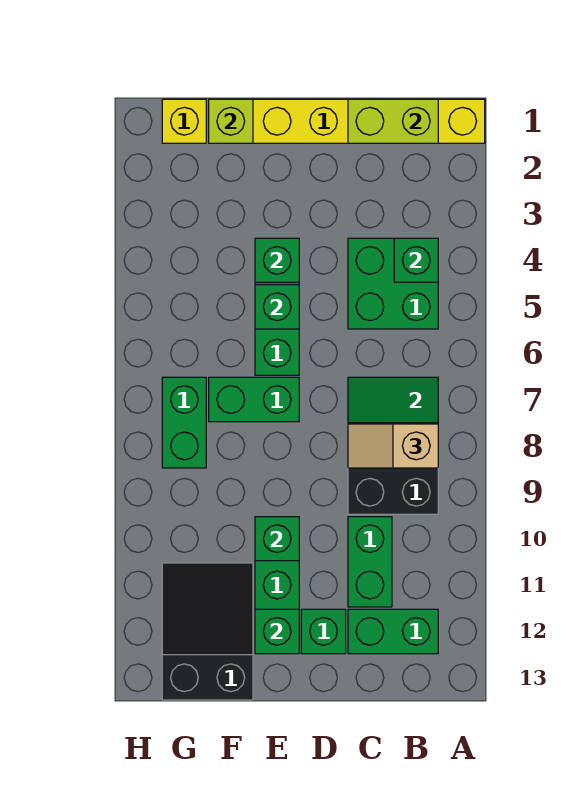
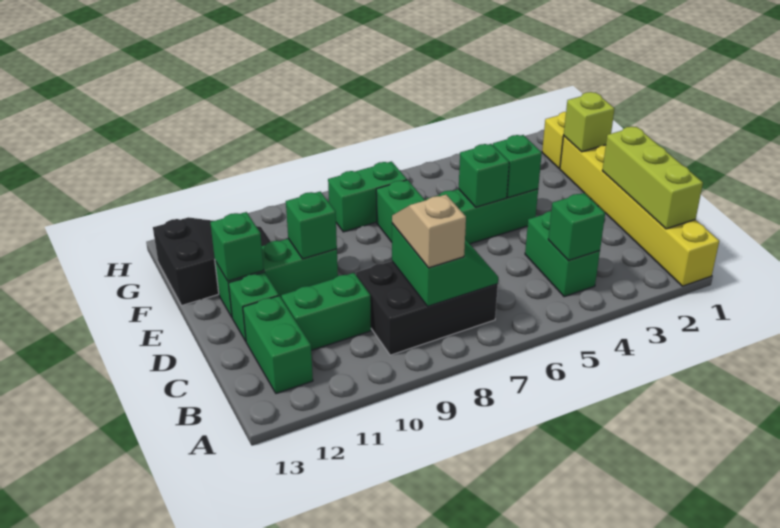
lime brick B1:C1 level 2 -> lime brick B1:D1 level 2
green brick B4:C5 level 1 -> green brick B4:C4 level 1

